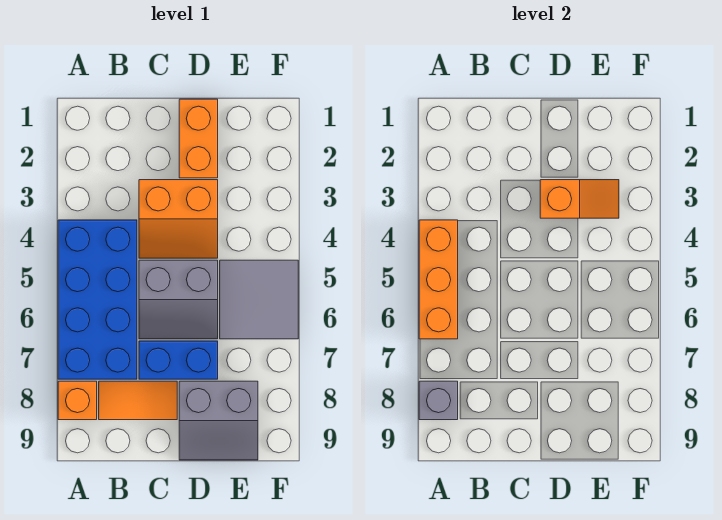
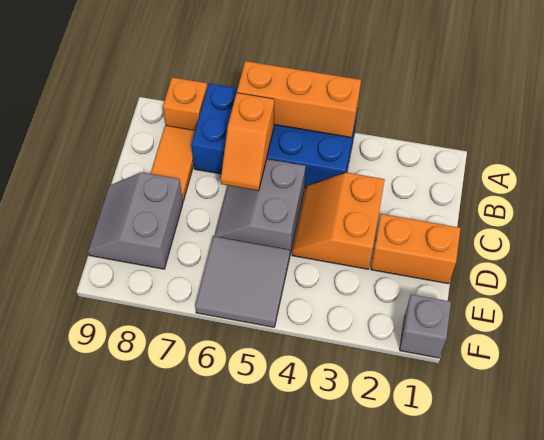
grey brick A8 level 2 -> grey brick F1 level 1
blue brick C7:D7 level 1 -> none
orange slope D3:E3 level 2 top D -> orange slope B6:C6 level 2 top B

